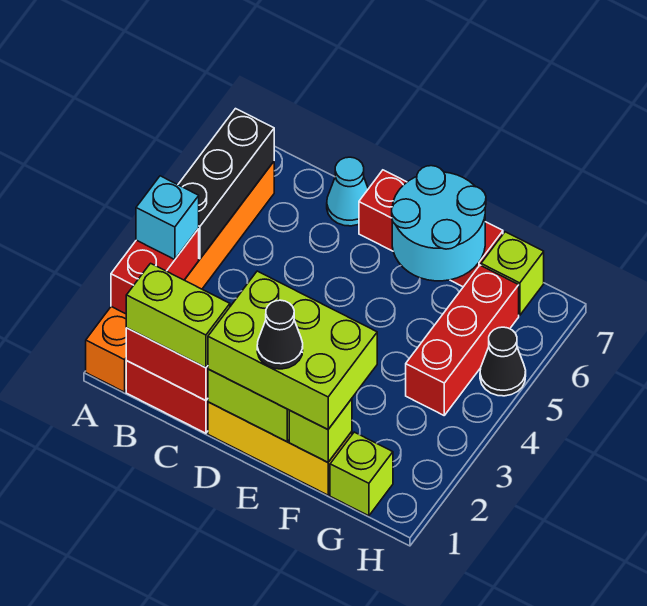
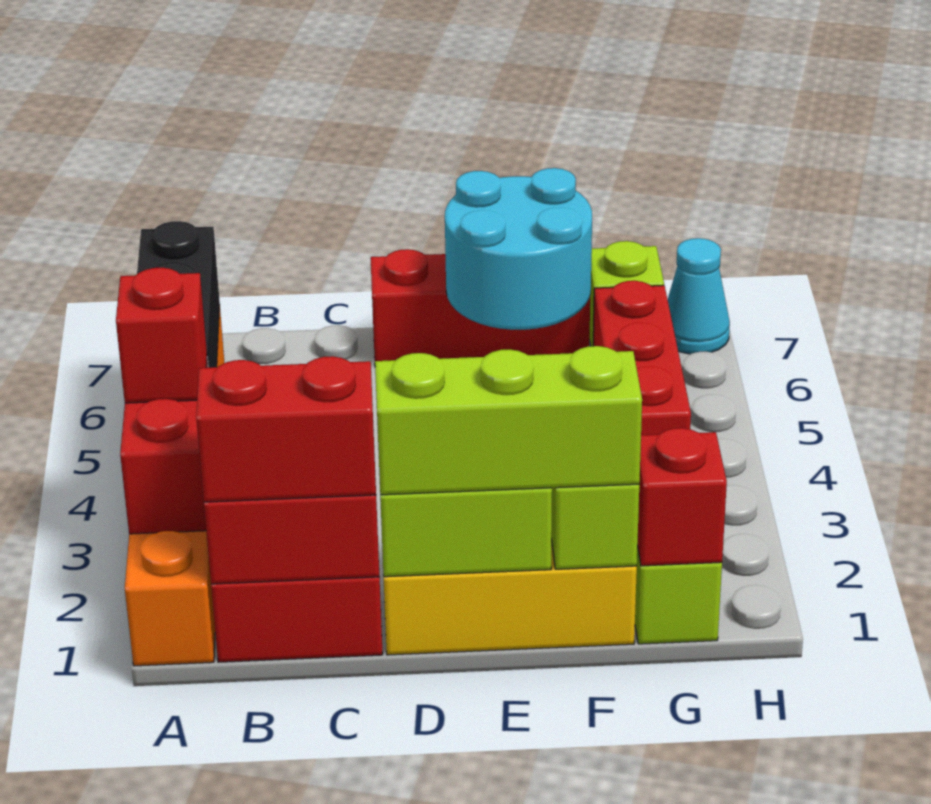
cyan brick A3 level 3 -> red brick A3 level 3
lime brick B1:C1 level 3 -> red brick B1:C1 level 3
cyan cone C7 level 1 -> cyan cone H7 level 1
lime brick D1:F2 level 3 -> lime brick D1:F1 level 3
black cone E1 level 4 -> none
none -> red brick G1 level 2
black cone H5 level 1 -> none

